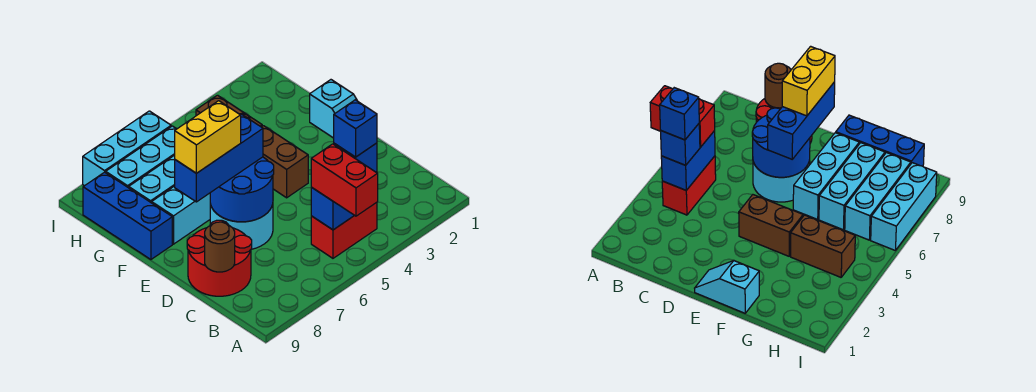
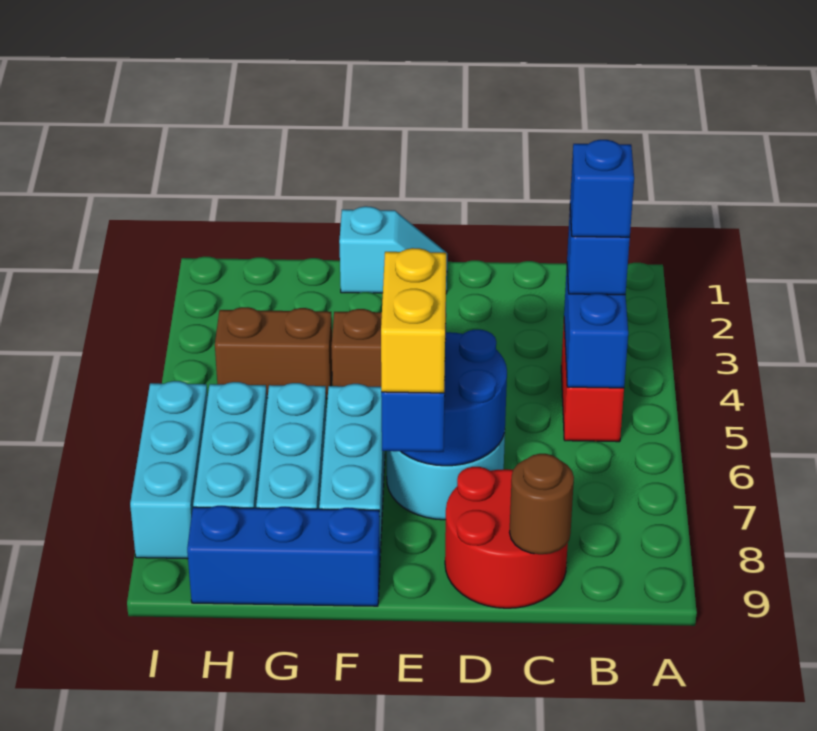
red brick A5:B5 level 3 -> none

